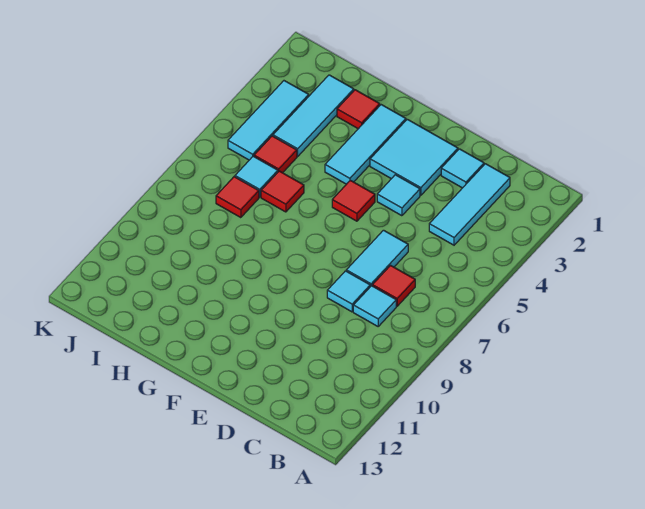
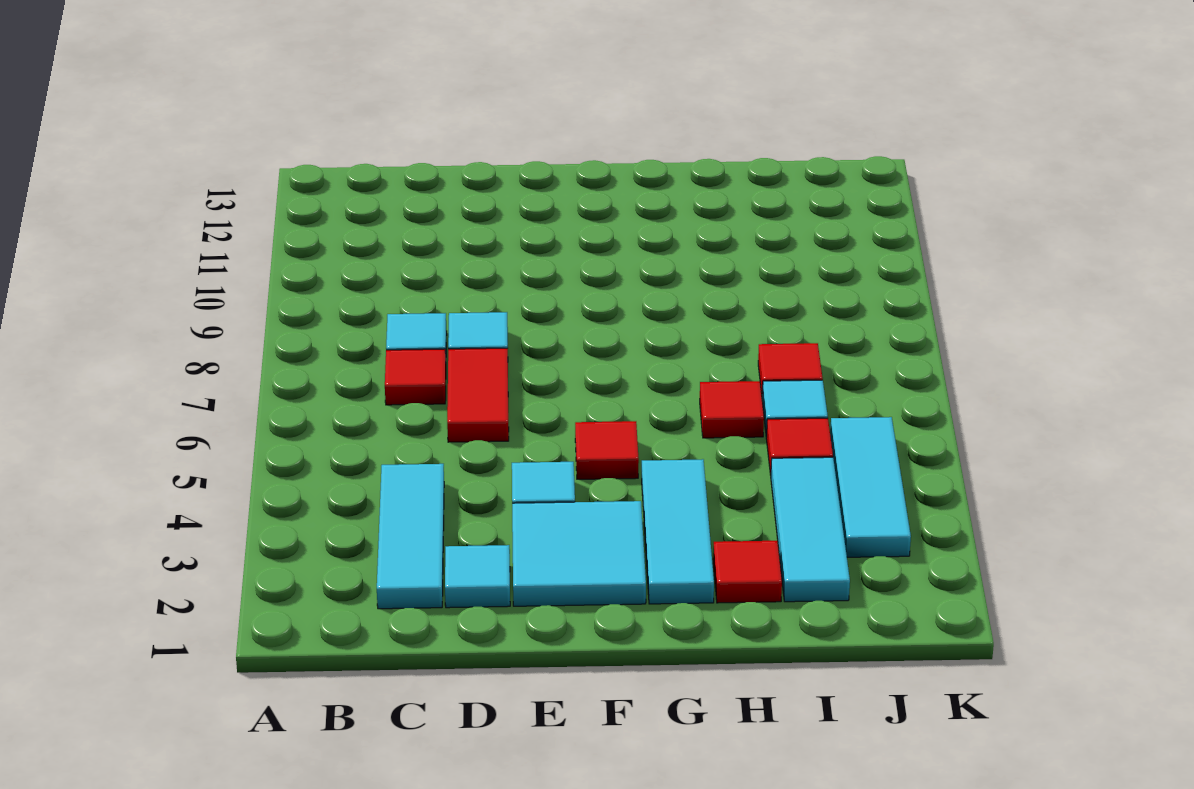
cyan tile D6:D7 level 1 -> red tile D6:D7 level 1

